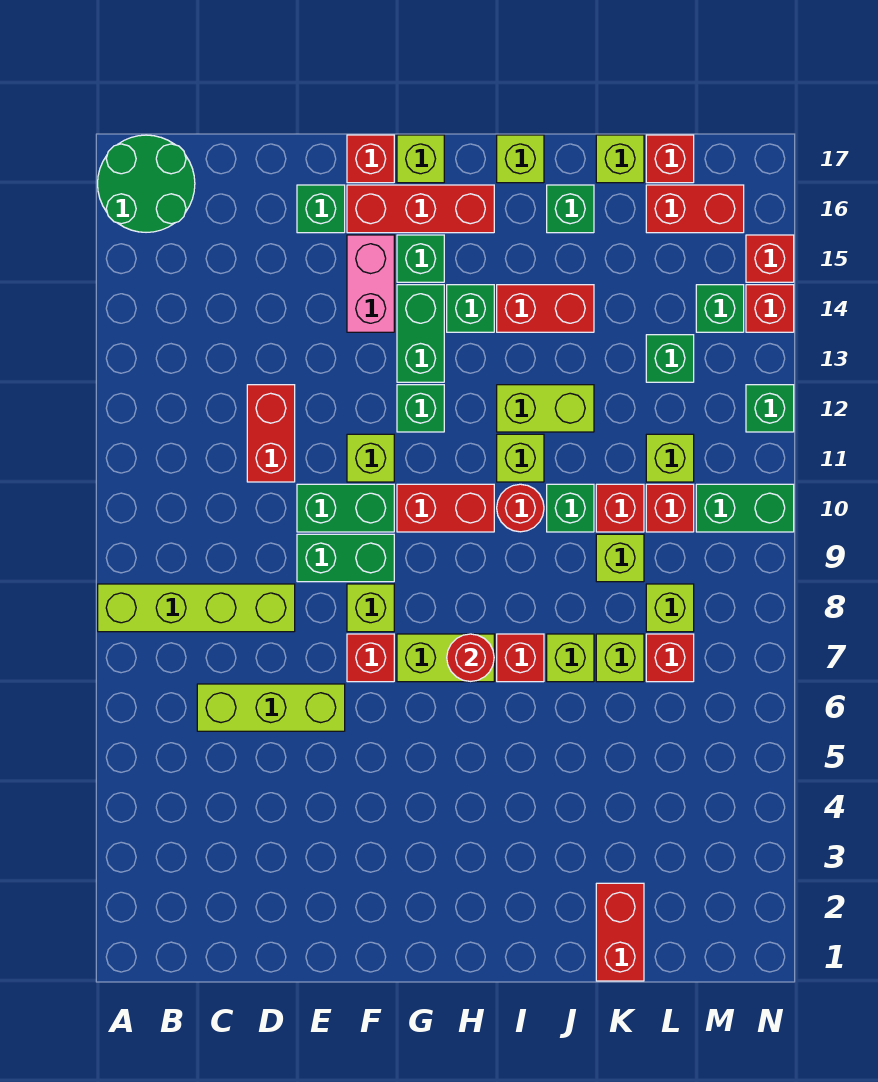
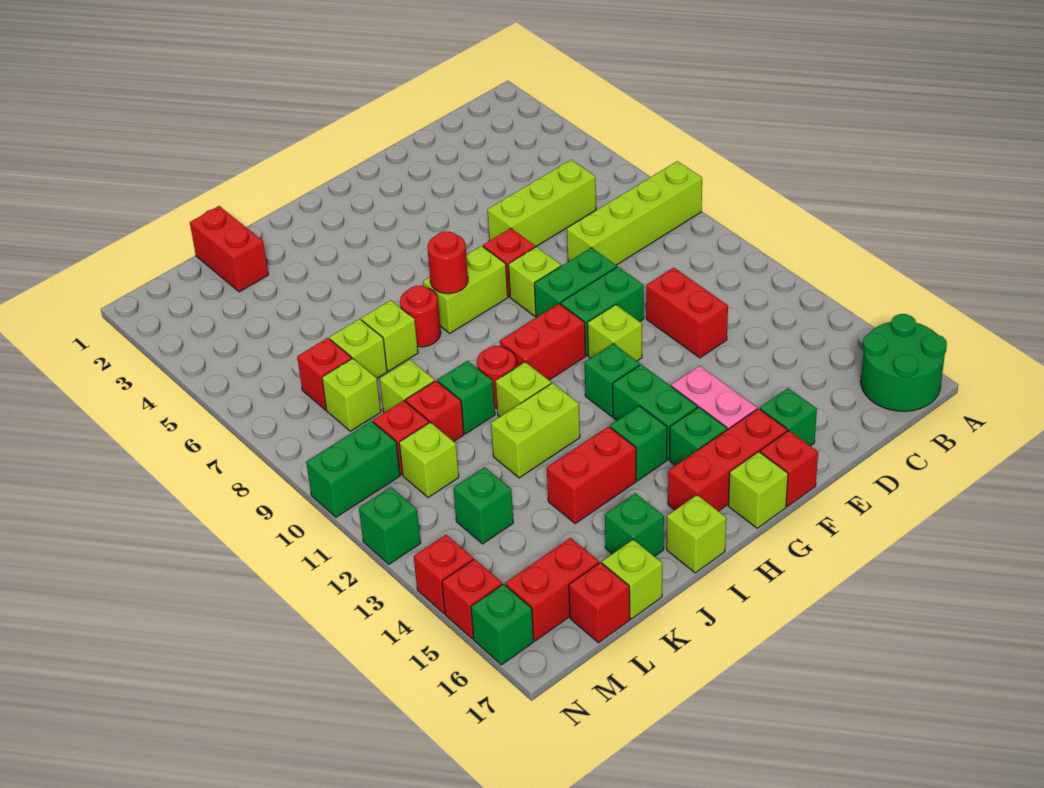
red brick I7 level 1 -> red round brick I7 level 1
green brick M14 level 1 -> green brick N16 level 1

